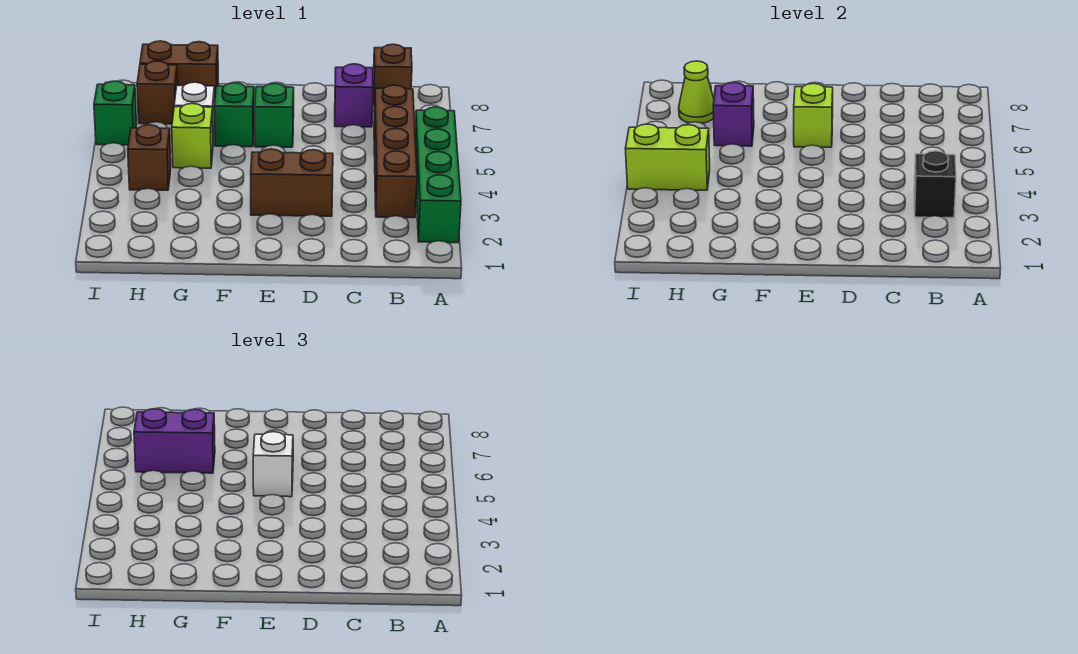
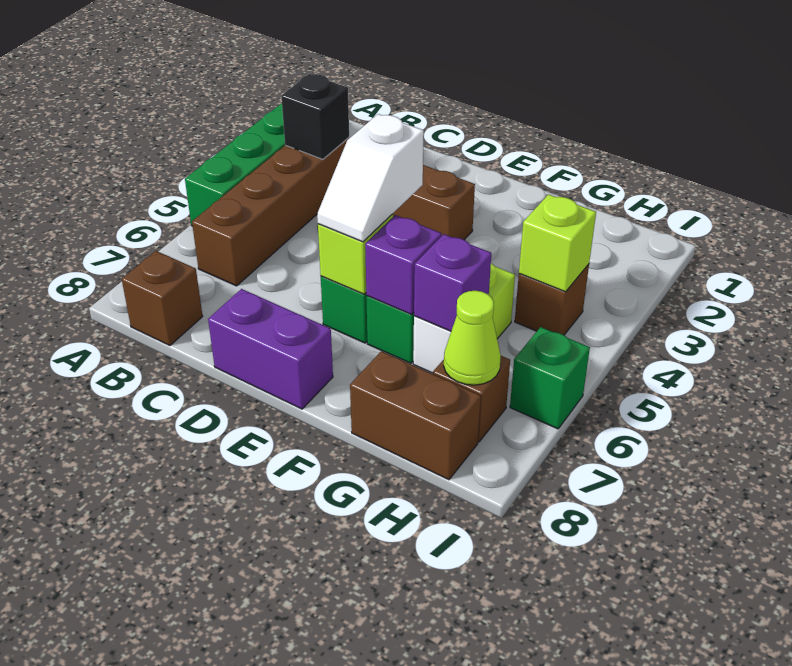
purple brick C7 level 1 -> purple brick F6 level 2
purple brick G6:H6 level 3 -> purple brick D8:E8 level 1
lime brick H4:I4 level 2 -> lime brick H4 level 2

